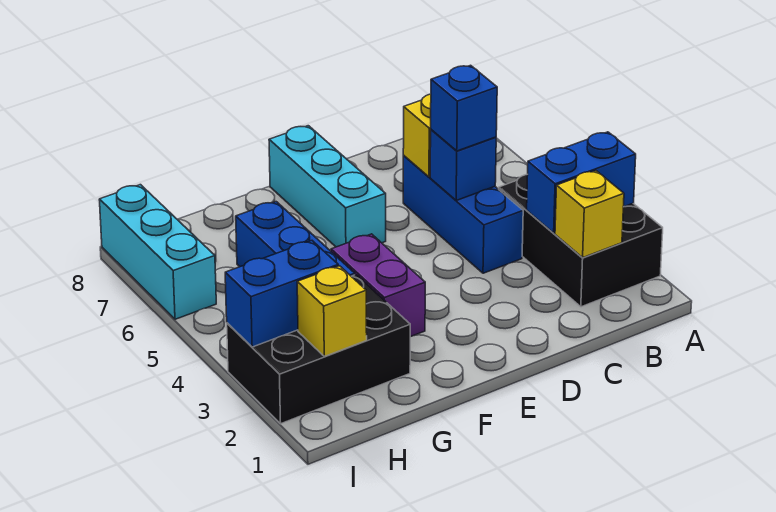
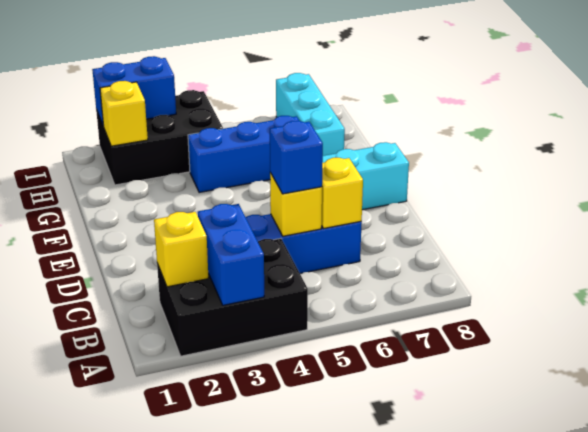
blue brick C5 level 2 -> yellow brick C5 level 2
purple brick F3:F4 level 1 -> none
black brick G2:I3 level 1 -> black brick H2:I4 level 1
blue brick H3:I3 level 2 -> blue brick I2:I3 level 2
cyan brick I6:I8 level 1 -> cyan brick G7:I7 level 1

